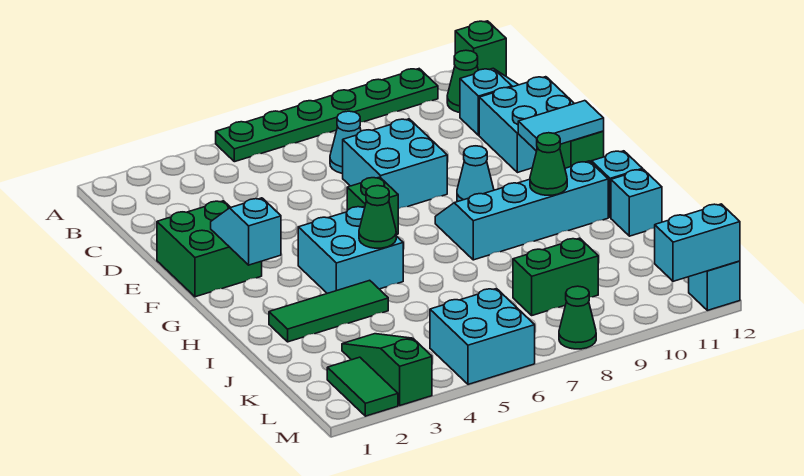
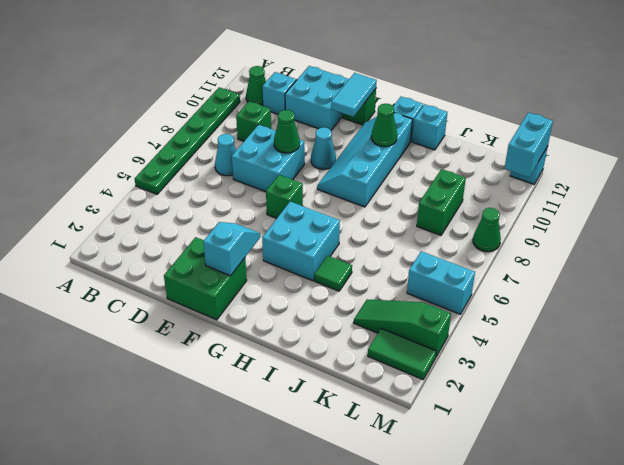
green brick A12 level 1 -> green brick C9 level 1
cyan slope F2:G2 level 2 top G -> cyan slope F2:F3 level 2 top 2
green cone H5 level 2 -> green cone E8 level 2
green tile I2:I4 level 1 -> green tile I4 level 1
cyan brick L5:M6 level 1 -> cyan brick L5:M5 level 1

